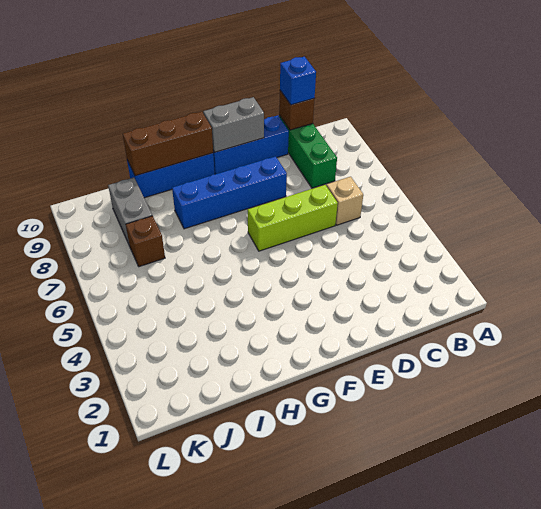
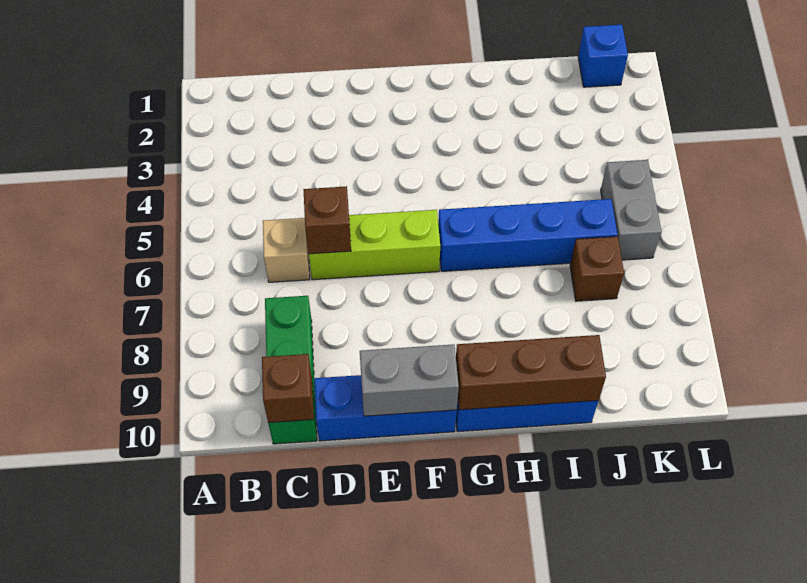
blue brick C10 level 3 -> blue brick K1 level 1
none -> brown brick D6 level 2
blue brick E8:H8 level 1 -> blue brick G6:J6 level 1
grey brick J8:J9 level 1 -> grey brick K5:K6 level 1

